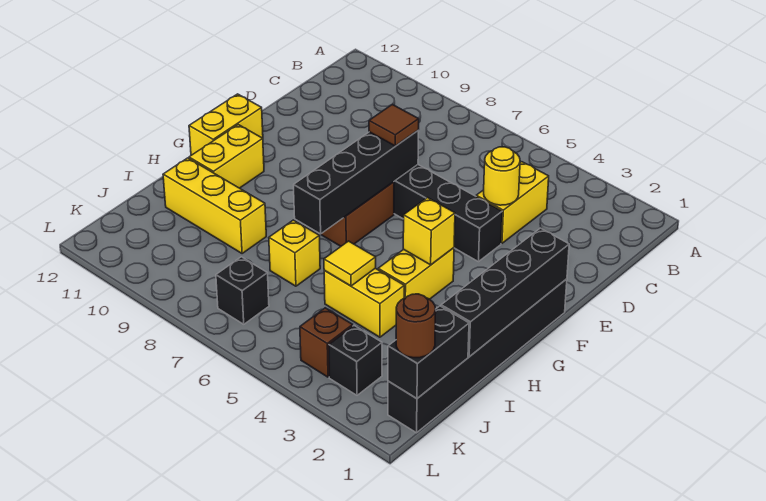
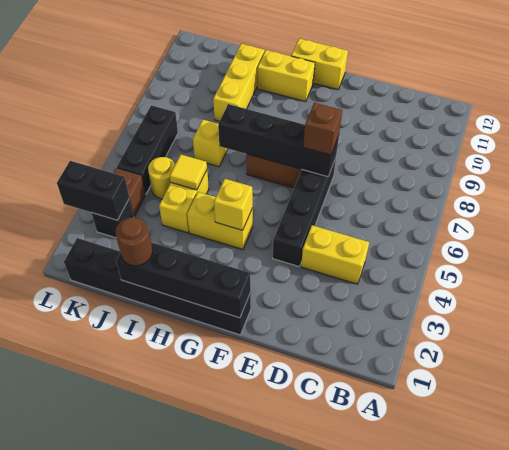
yellow round brick D4 level 2 -> yellow round brick J5 level 1
brown tile E7 level 3 -> brown brick E7 level 3
black brick J1:K1 level 2 -> black brick K3:L3 level 2
brown round brick K1 level 3 -> brown round brick I1 level 3
black brick K7 level 1 -> black brick K5:K7 level 1

